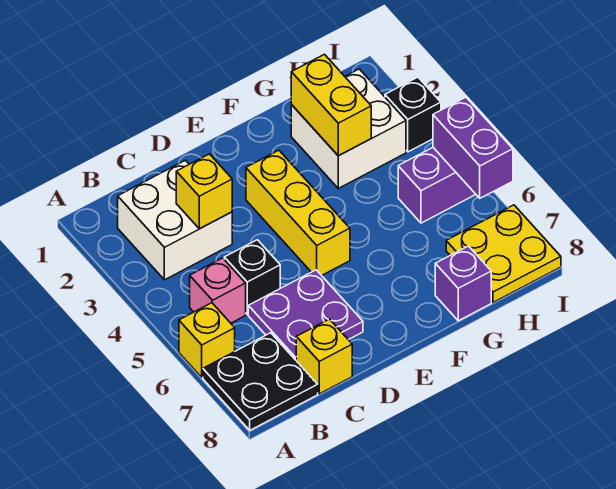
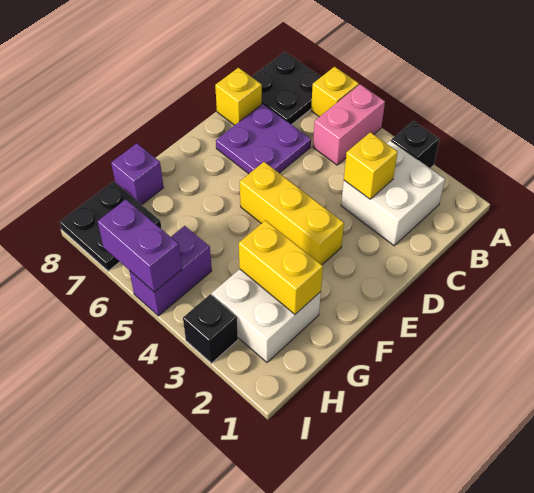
pink brick B5 level 1 -> pink brick A5:B5 level 1
black brick C5 level 1 -> black brick A3 level 1
yellow plate H7:I8 level 1 -> black plate H7:I8 level 1

